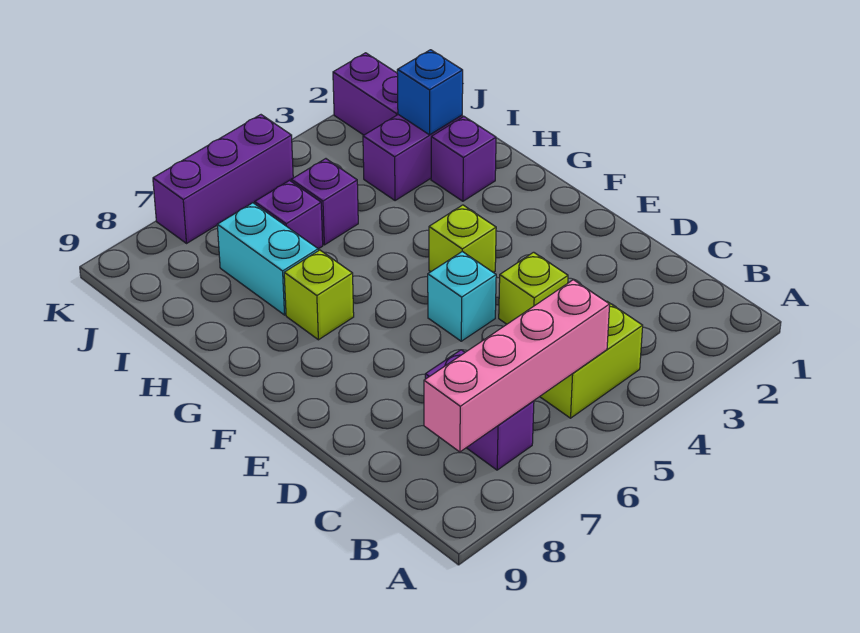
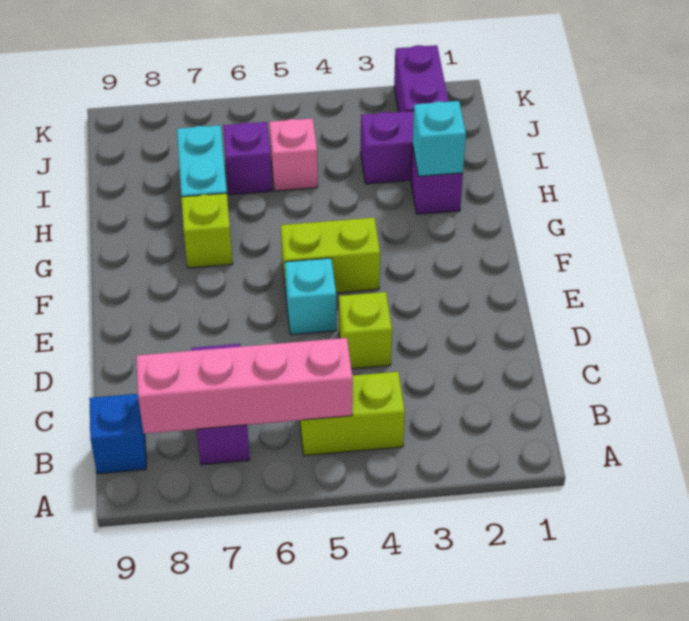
lime brick F4 level 1 -> lime brick F4:F5 level 1
none -> cyan brick H2 level 2
blue brick I2 level 2 -> blue brick B9 level 1
purple brick I5 level 1 -> pink brick I5 level 1
purple brick K5:K7 level 1 -> none

